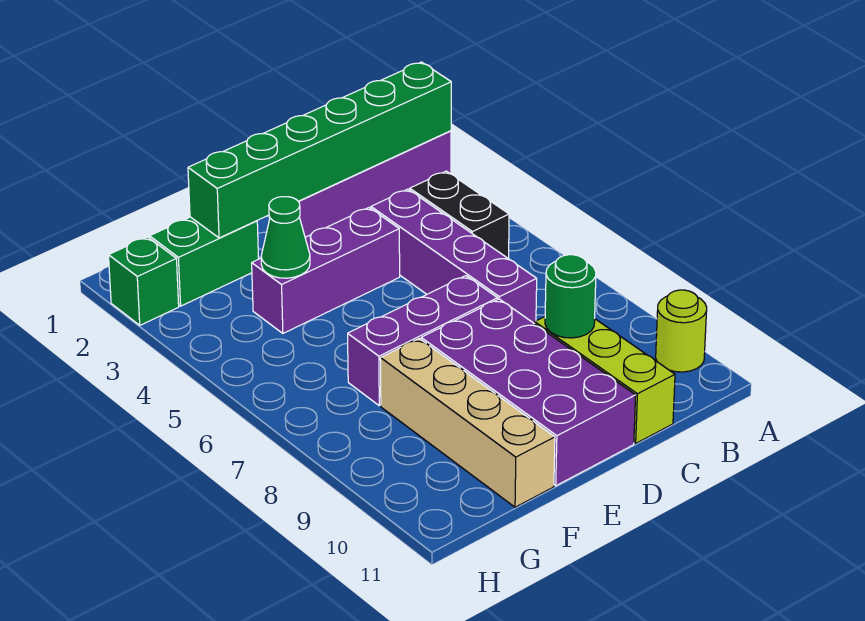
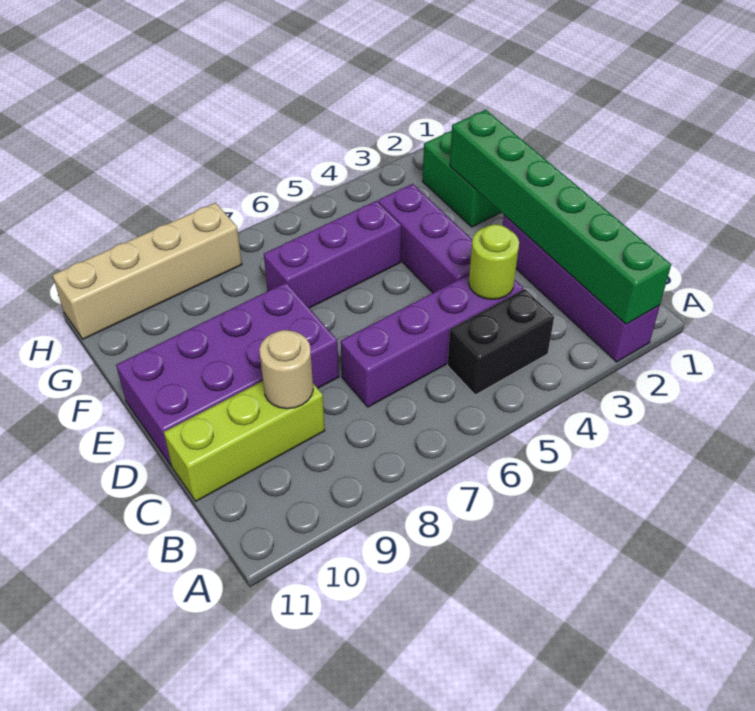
lime round brick A10 level 1 -> lime round brick C4 level 2
green round brick C9 level 2 -> tan round brick C9 level 2
purple brick D7:F7 level 1 -> purple brick F5:F7 level 1
green cone F4 level 2 -> none
tan brick F8:F11 level 1 -> tan brick H8:H11 level 1
green brick H2 level 1 -> none

